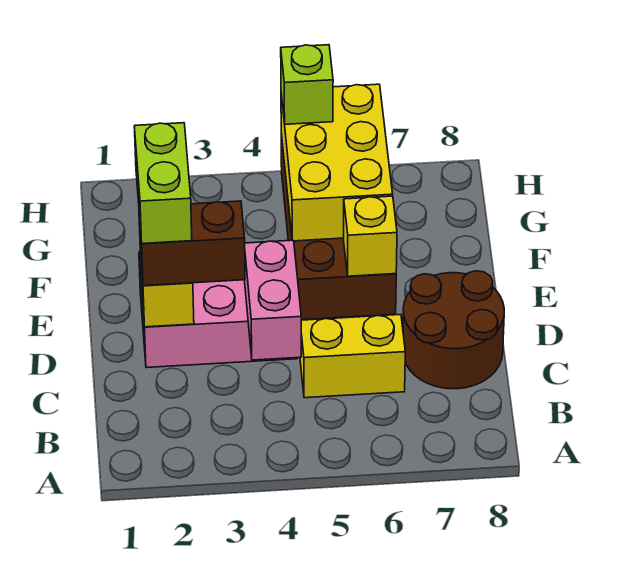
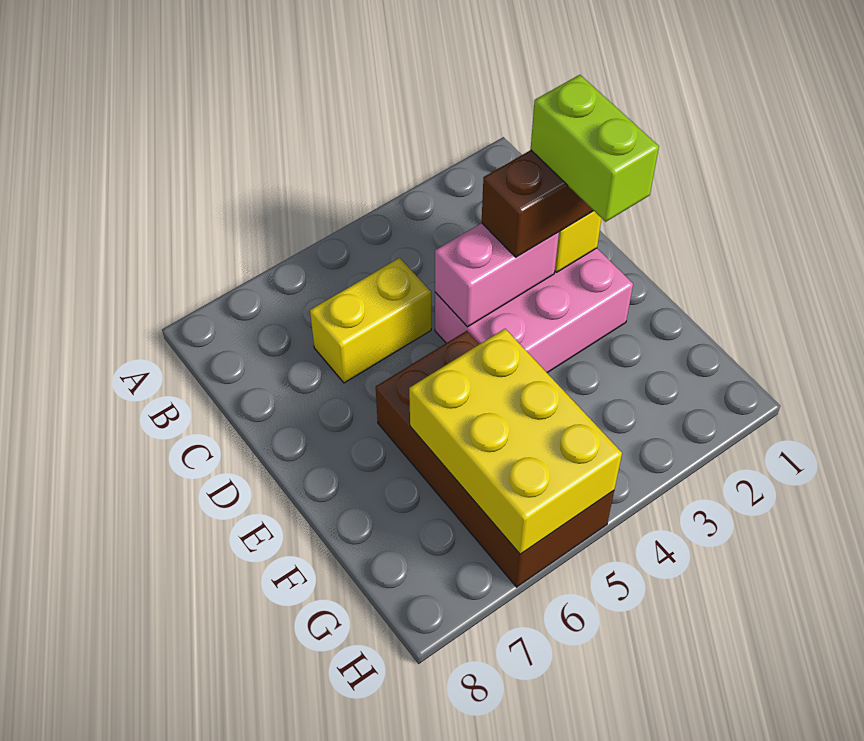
pink brick C4:D4 level 2 -> pink brick D3:D4 level 2
brown round brick C7:D8 level 1 -> none
yellow brick E6 level 2 -> none
lime brick H5 level 3 -> none

